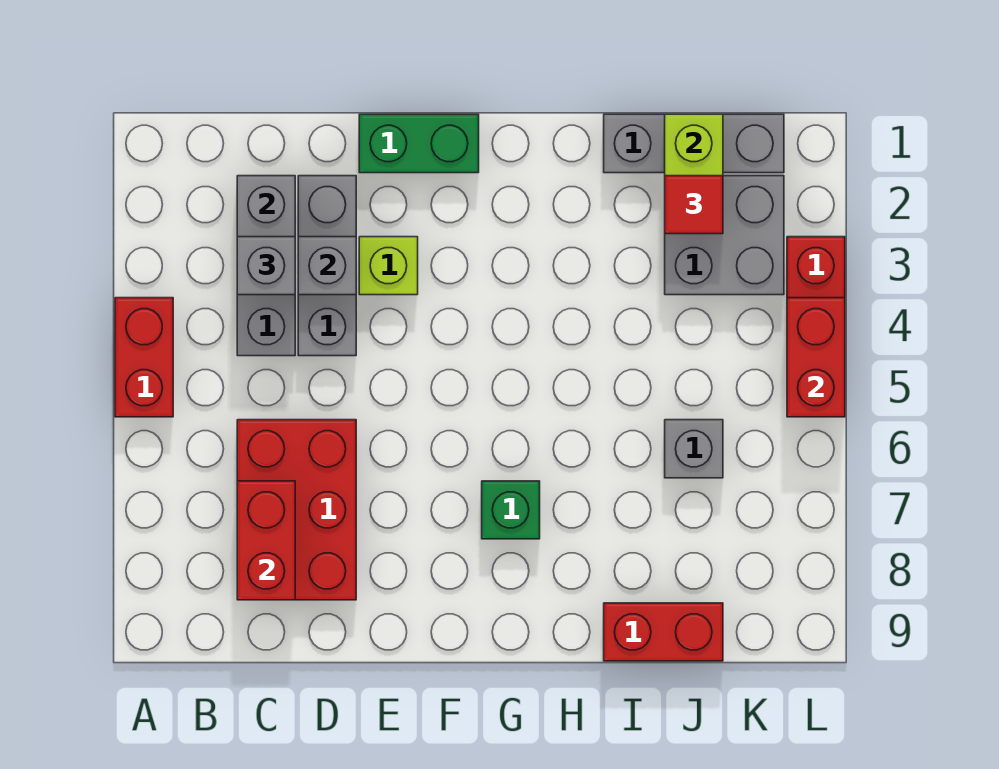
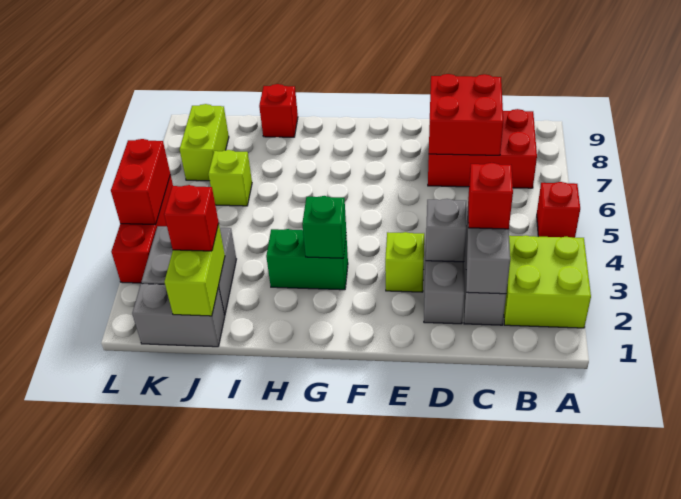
none -> lime brick A2:B3 level 1
red brick A4:A5 level 1 -> red brick A5 level 1
grey brick C3 level 3 -> red brick C3 level 3
red brick C6:D8 level 1 -> red brick B7:D8 level 1
red brick C7:C8 level 2 -> red brick C7:D8 level 2
green brick E1:F1 level 1 -> green brick G3:H3 level 1
green brick G7 level 1 -> green brick G3 level 2
grey brick I1:K1 level 1 -> grey brick J1:K1 level 1
red brick I9:J9 level 1 -> red brick I9 level 1
red tile J2 level 3 -> red brick J2 level 3
grey brick J6 level 1 -> lime brick J6 level 1
none -> lime brick K7:K8 level 1

